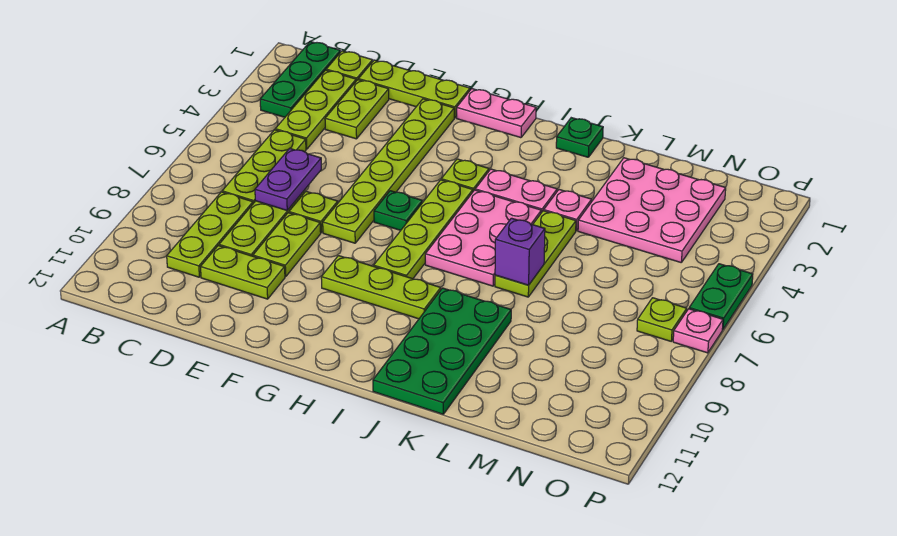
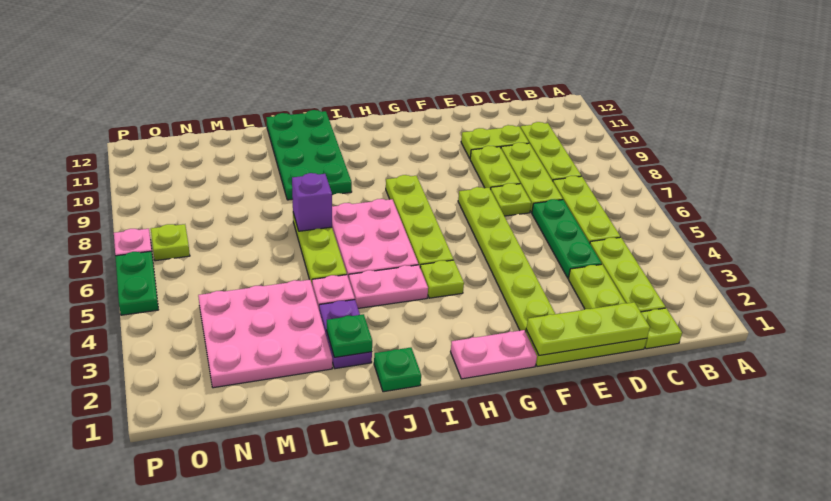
green plate B1:B3 level 1 -> green plate D4:D6 level 1
purple plate D6:D7 level 2 -> purple plate K2:K3 level 1
green plate G6 level 1 -> green plate K2 level 2
lime plate G9:I9 level 1 -> lime plate D1:F1 level 2

